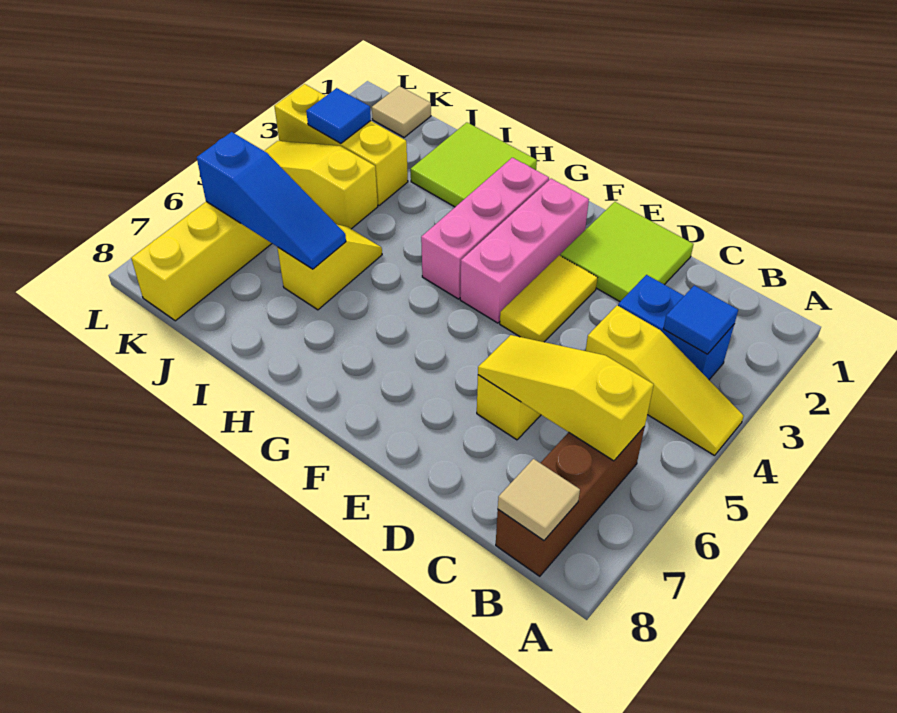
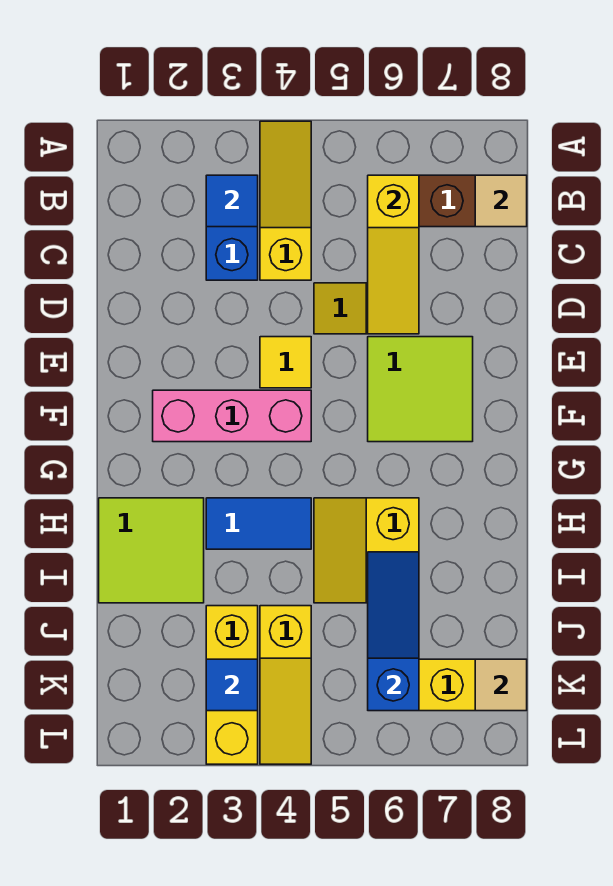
lime tile D1:E2 level 1 -> lime tile E6:F7 level 1
yellow tile E3:E4 level 1 -> yellow tile E4 level 1
pink brick G2:G4 level 1 -> none
none -> blue tile H3:H4 level 1
yellow slope I5:I6 level 1 top 6 -> yellow slope H5:I6 level 1 top 6
tan tile K1 level 1 -> tan tile K8 level 2

